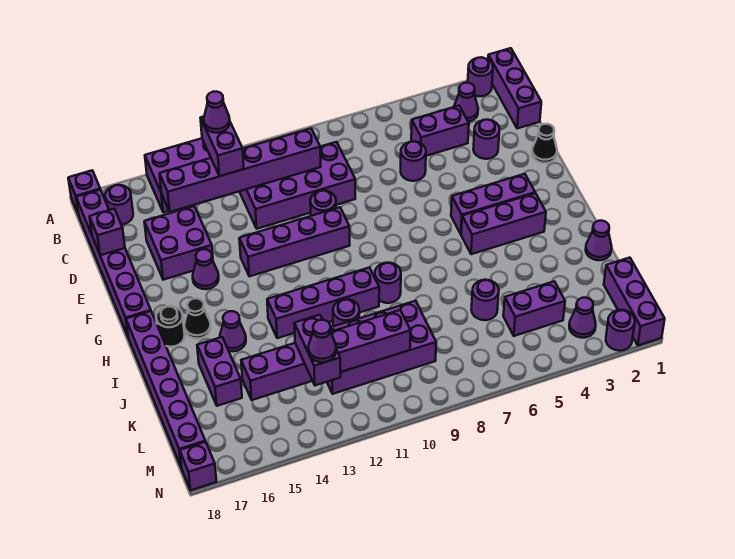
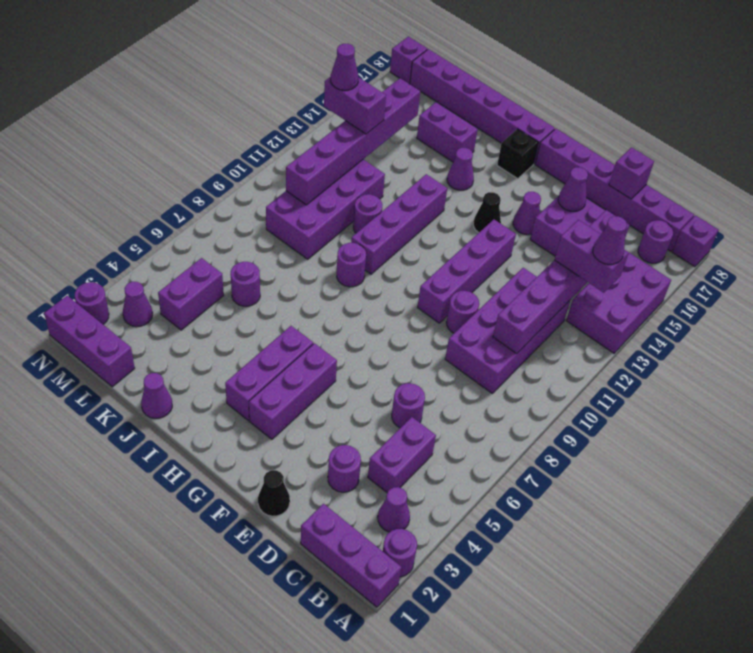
none -> purple cone E16 level 2
black cone H16 level 1 -> black cone G14 level 1
black round brick H17 level 1 -> black brick H17 level 1

